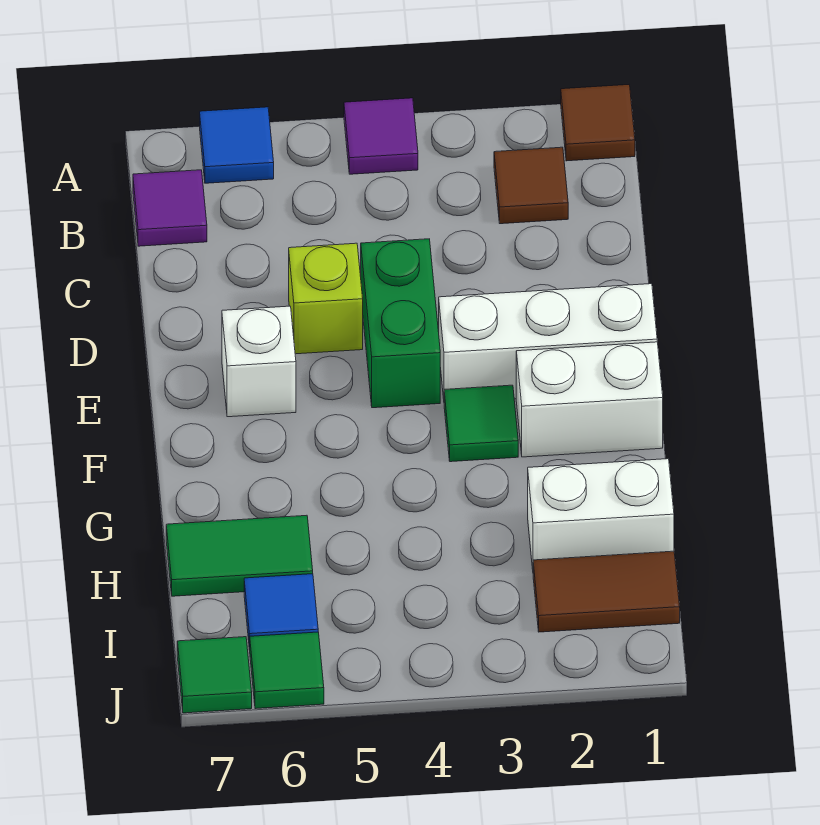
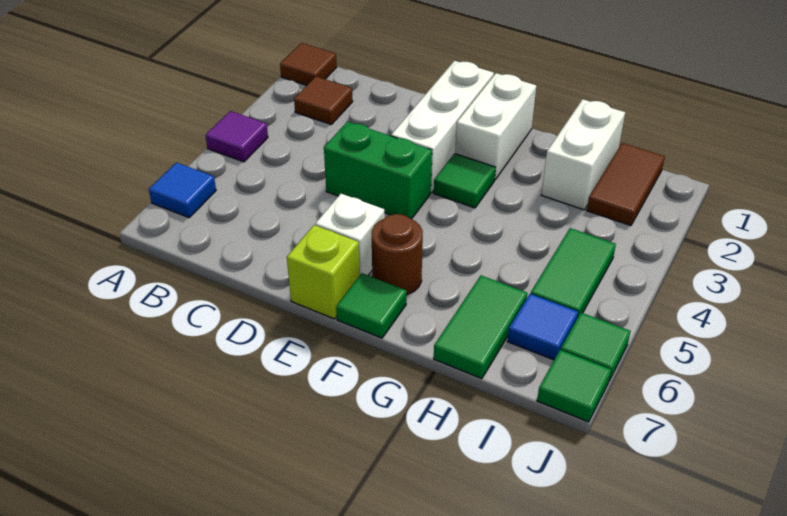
purple tile B7 level 1 -> none
lime brick D5 level 1 -> lime brick E7 level 1
none -> brown round brick F6 level 1
none -> green tile F7 level 1
none -> green tile I4:I5 level 1

